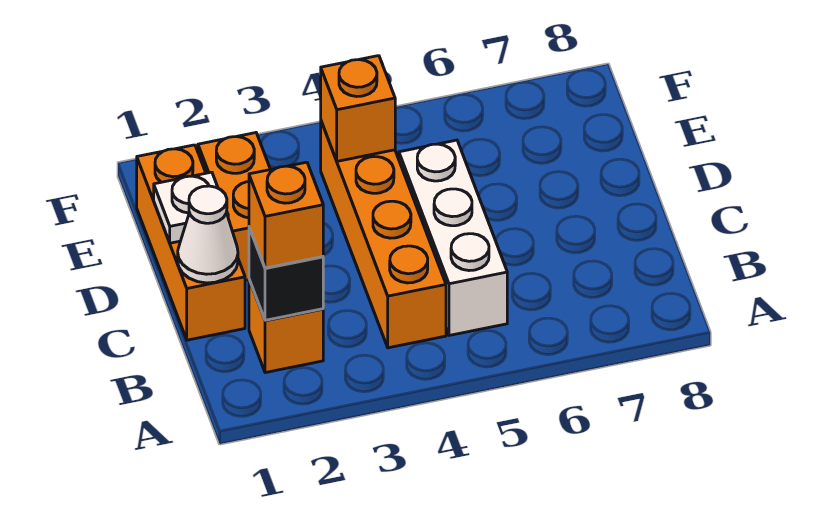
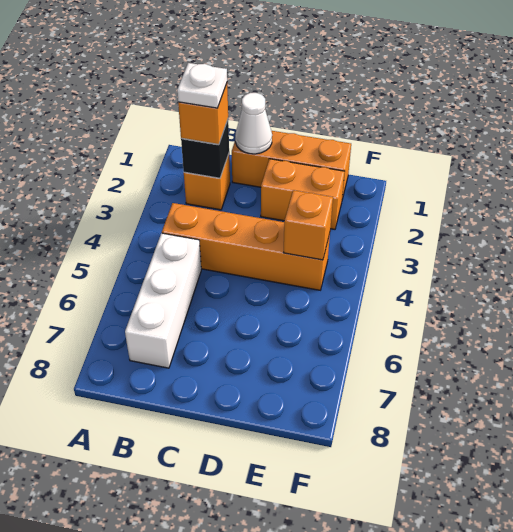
white brick B5:D5 level 1 -> white brick B5:B7 level 1
white plate D1 level 2 -> white plate B2 level 4

